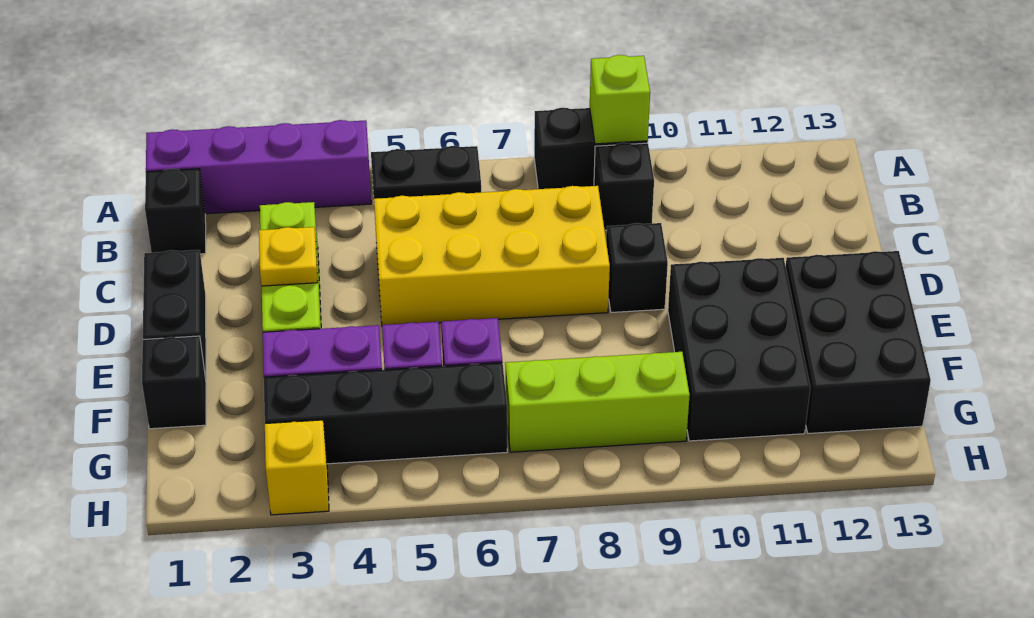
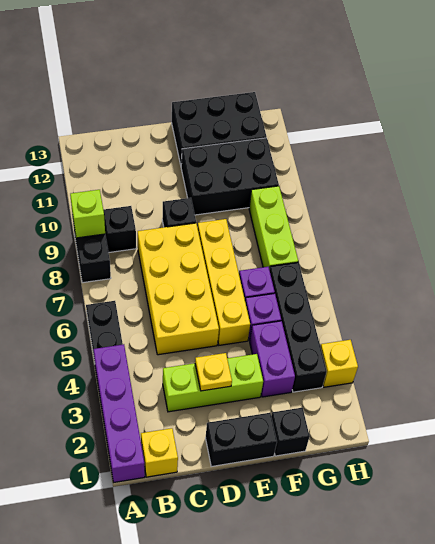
black brick B1 level 1 -> yellow brick B1 level 1
none -> yellow brick E5:E8 level 1

